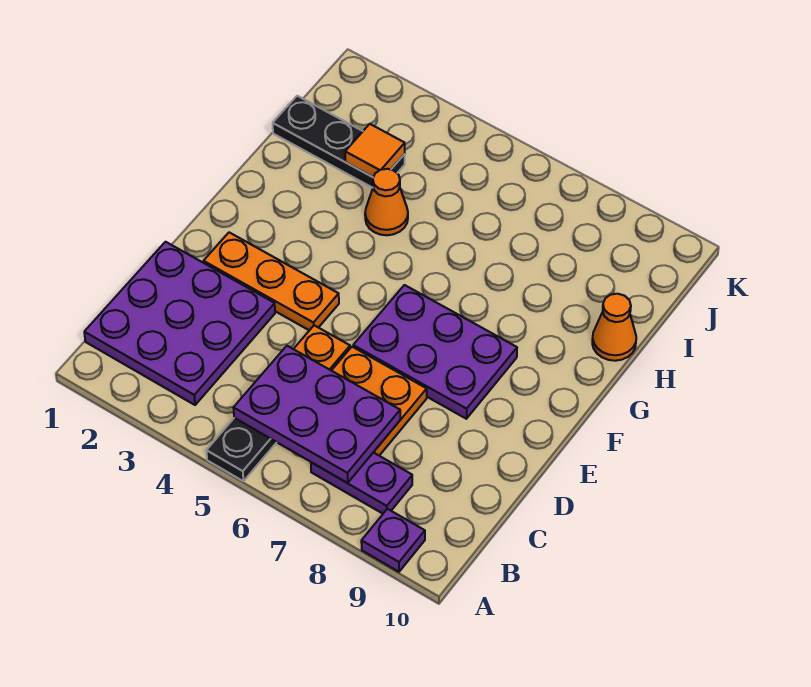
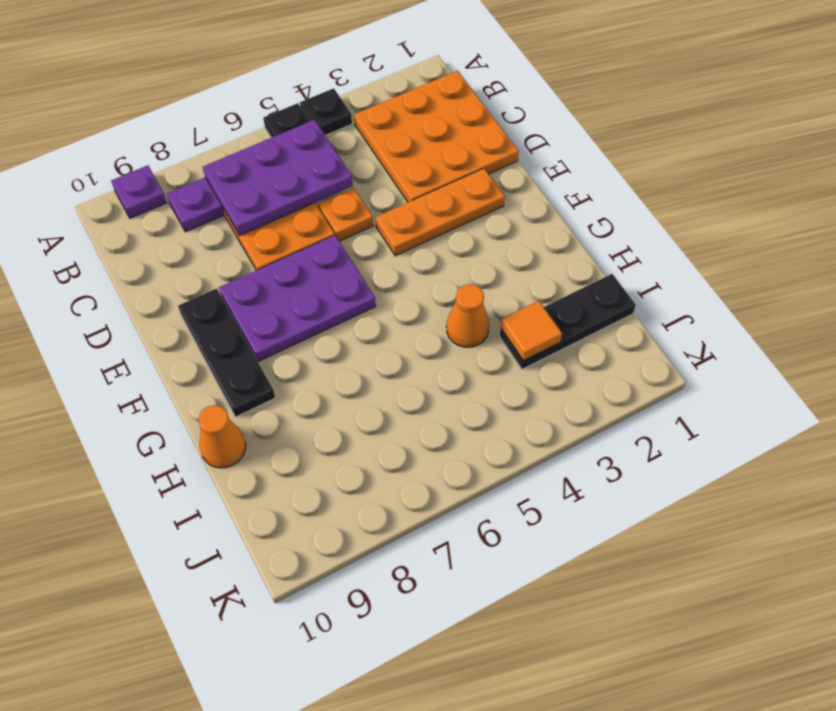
none -> black plate A4 level 1
purple plate B1:D3 level 1 -> orange plate B1:D3 level 1
none -> black plate E9:G9 level 1

